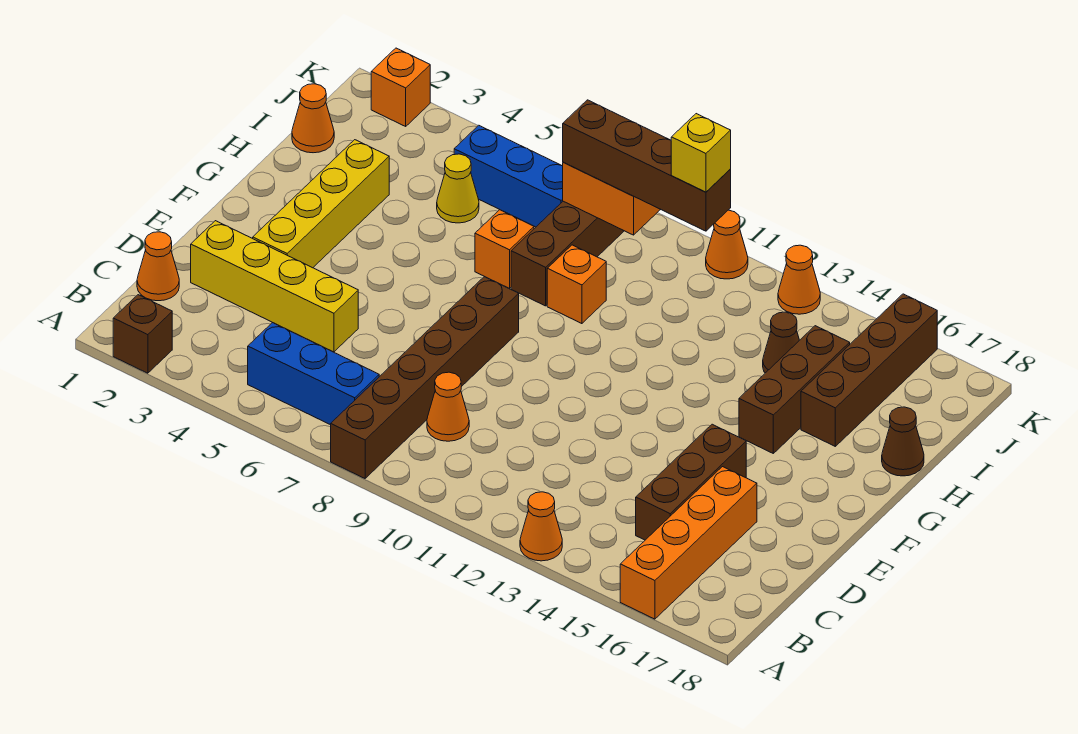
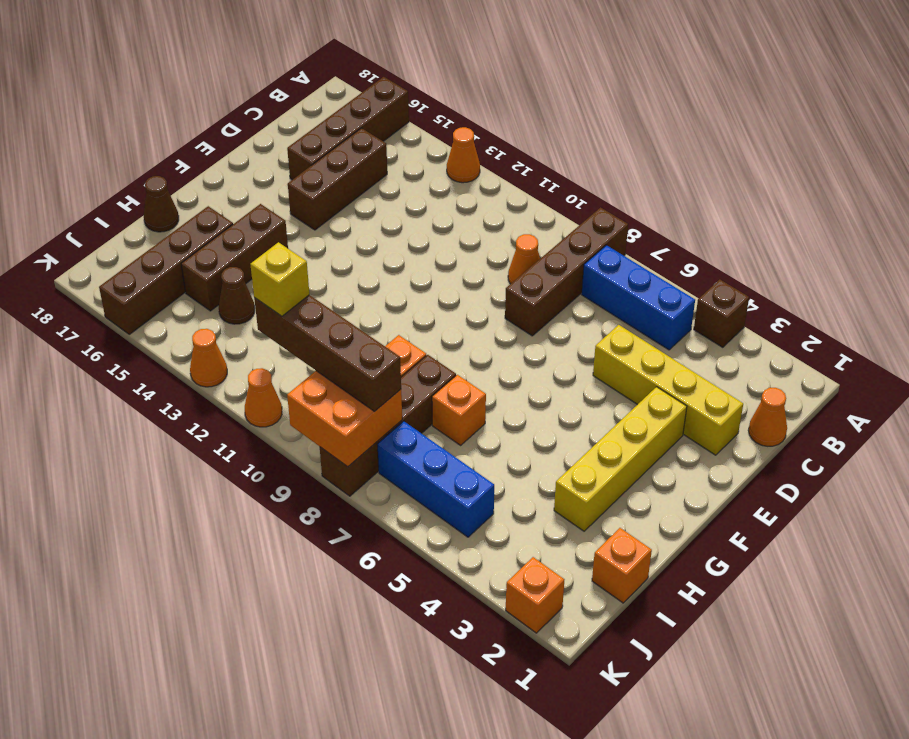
brown brick A2 level 1 -> brown brick A4 level 1
brown brick A8:F8 level 1 -> brown brick A8:D8 level 1
orange brick A16:D16 level 1 -> brown brick A16:D16 level 1
orange cone I1 level 1 -> orange brick I1 level 1
yellow cone I5 level 1 -> none

